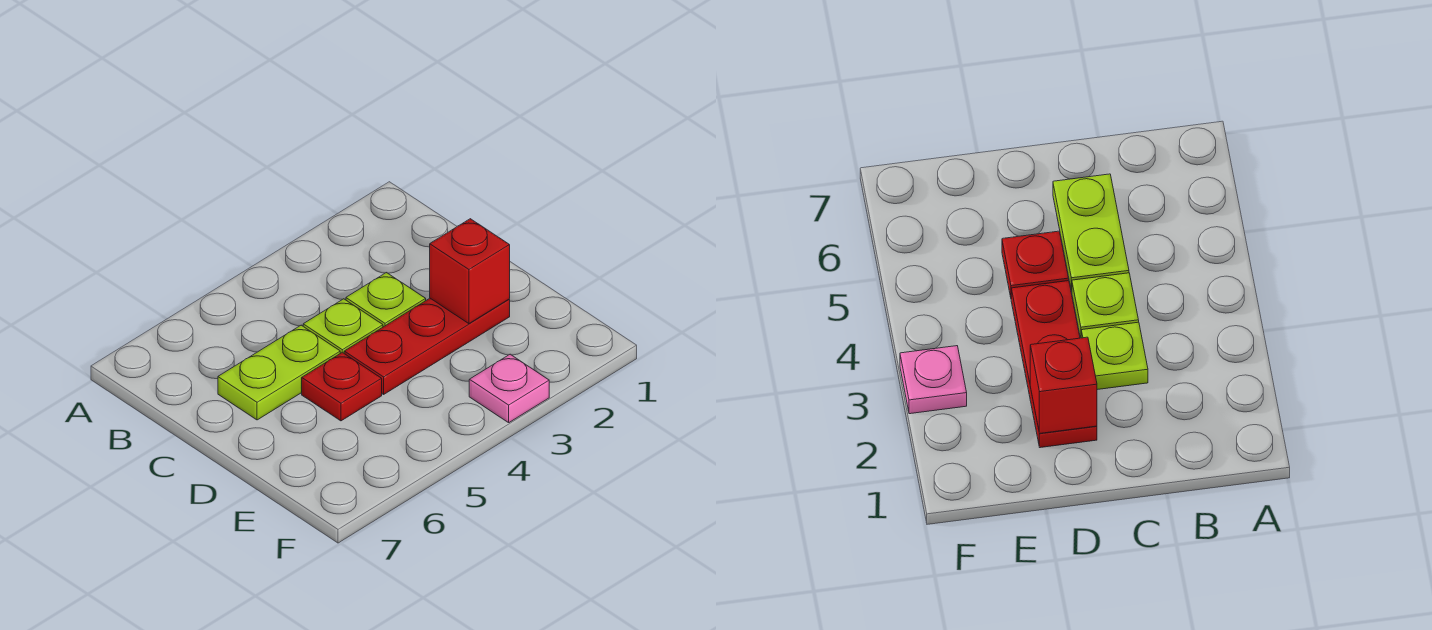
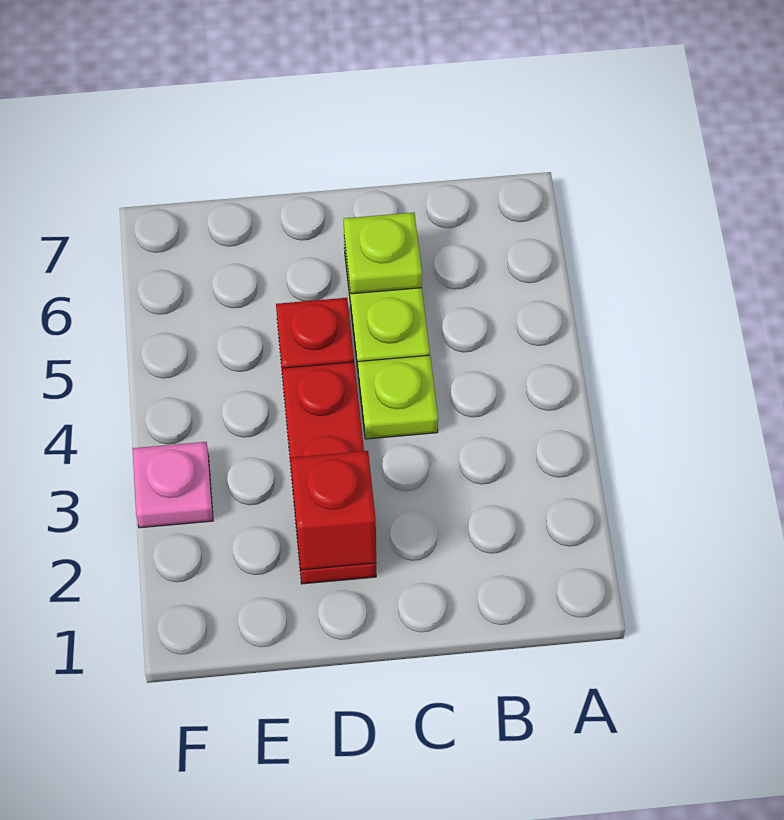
lime plate C3 level 1 -> lime plate C6 level 2

